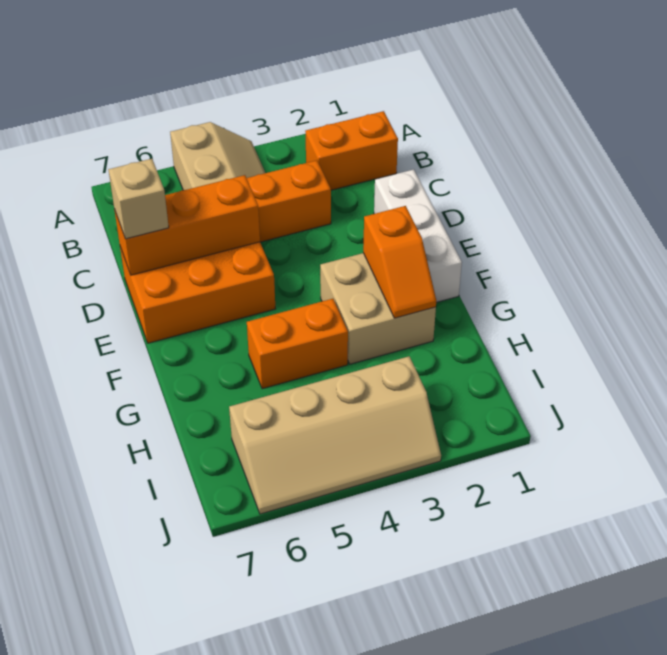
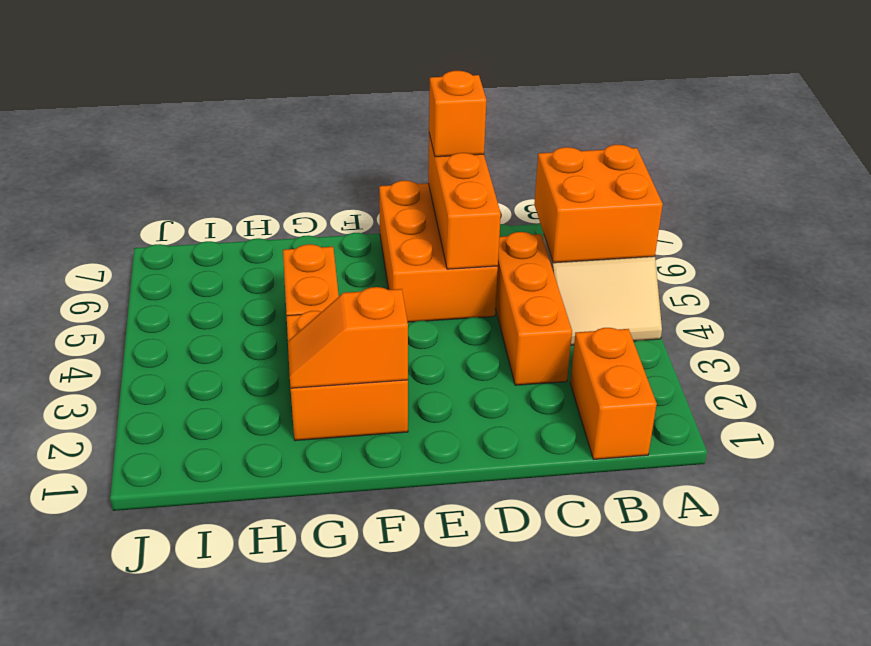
none -> orange brick A5:B6 level 2
white brick D1:F1 level 1 -> none
tan brick D7 level 3 -> orange brick D7 level 3
tan brick F2:G3 level 1 -> orange brick F2:G3 level 1
tan slope I3:J6 level 1 top I -> none

